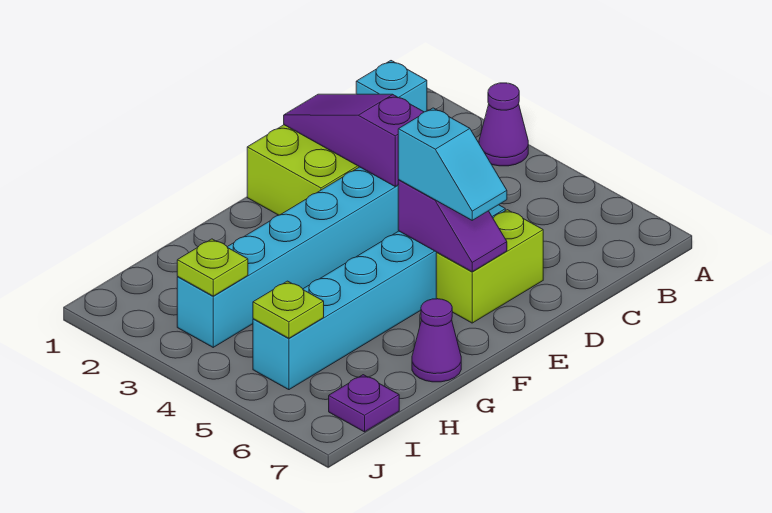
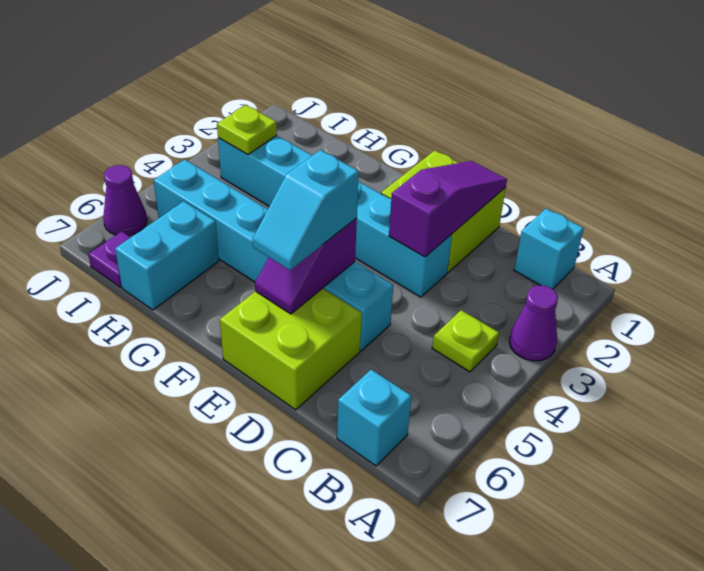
none -> cyan brick B7 level 1
lime brick D6:E6 level 1 -> lime brick D6:E7 level 1
purple cone G7 level 1 -> purple cone J6 level 1
none -> cyan brick H6:H7 level 1
lime plate I5 level 2 -> lime plate B4 level 1

